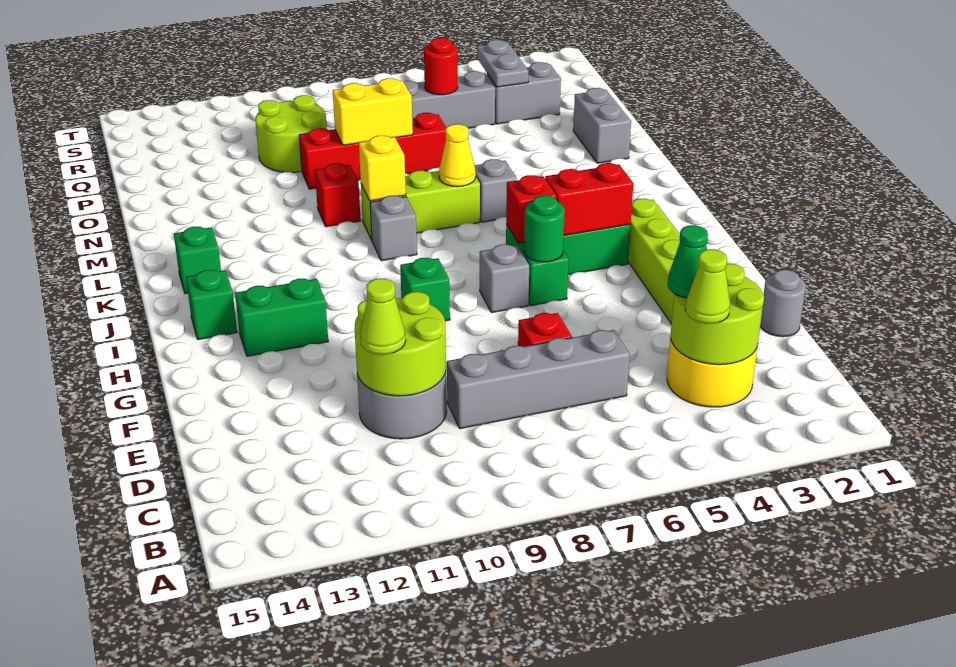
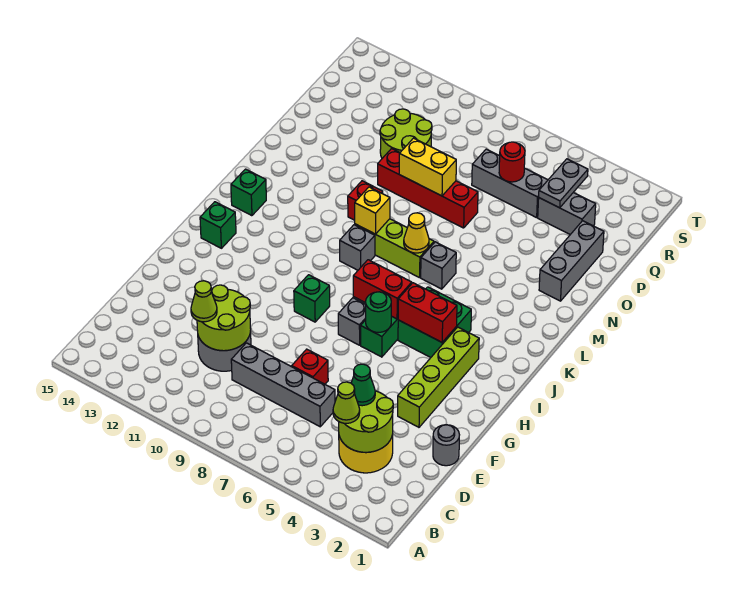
green brick H12:H13 level 1 -> none
red brick I6 level 2 -> red brick I6:I7 level 2
grey brick N2:O2 level 1 -> grey brick N2:P2 level 1

